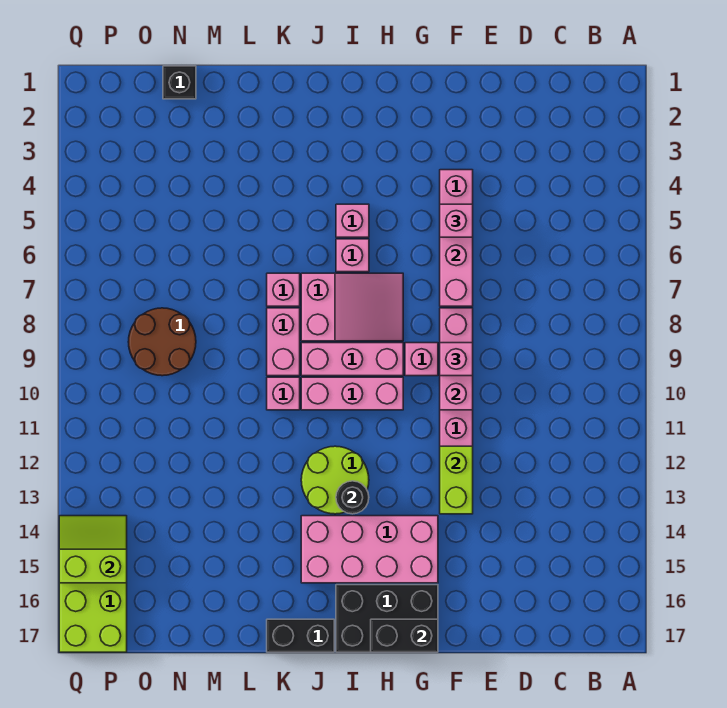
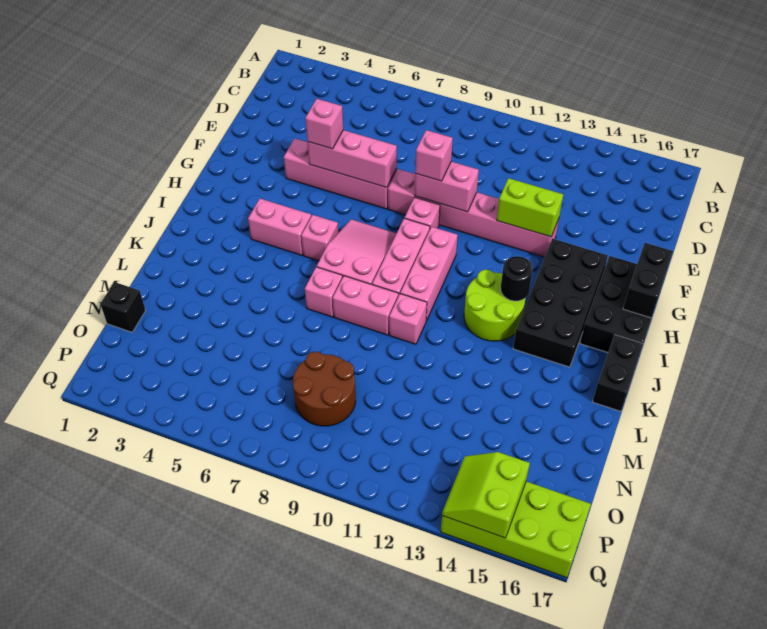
pink brick G14:J15 level 1 -> black brick G14:J15 level 1
pink brick I5 level 1 -> pink brick I4:I5 level 1

